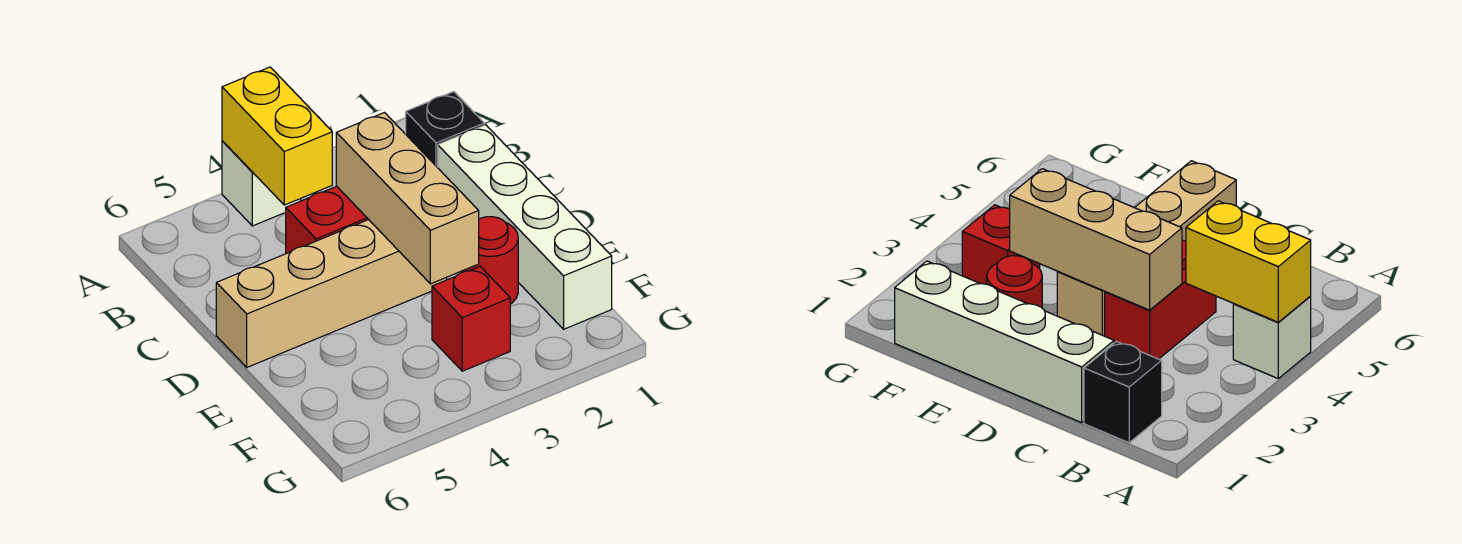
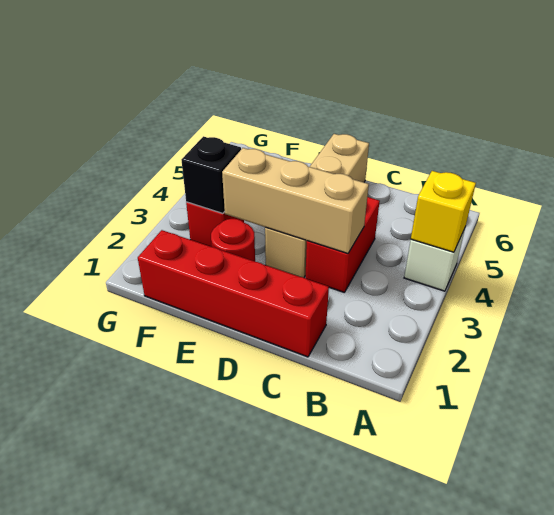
yellow brick A4:B4 level 2 -> yellow brick A4 level 2
black brick B1 level 1 -> black brick F3 level 2
white brick C1:F1 level 1 -> red brick C1:F1 level 1

